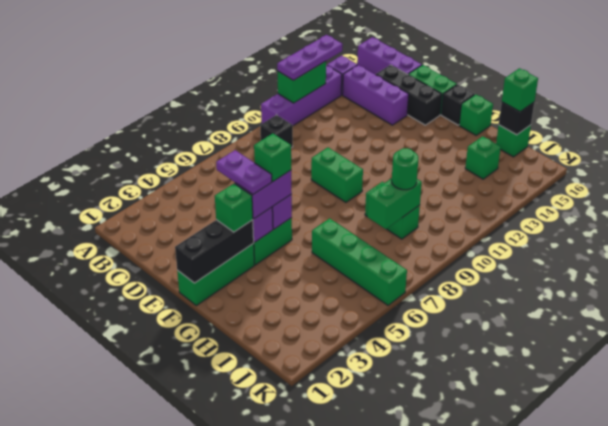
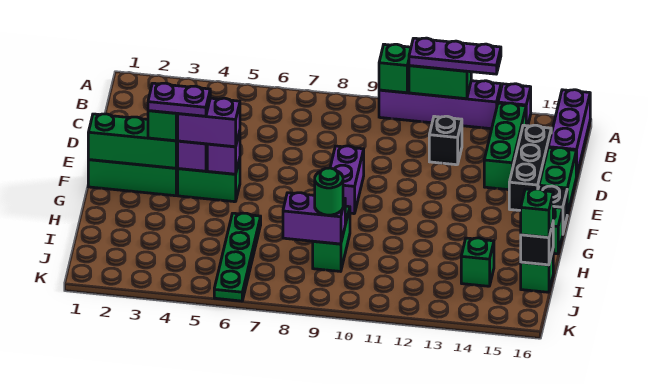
black brick B9 level 1 -> black brick C12 level 1
purple brick B14:D14 level 1 -> green brick B14:D14 level 1
purple plate E4:F4 level 4 -> purple plate F3:F4 level 4
green brick E9:F9 level 1 -> purple brick E9:F9 level 1
black brick F1:F3 level 2 -> green brick F1:F3 level 2
green brick F5 level 4 -> green brick A10 level 2
green brick H6:K6 level 1 -> green plate H6:K6 level 1
green brick I8:I9 level 2 -> purple brick I8:I9 level 2

